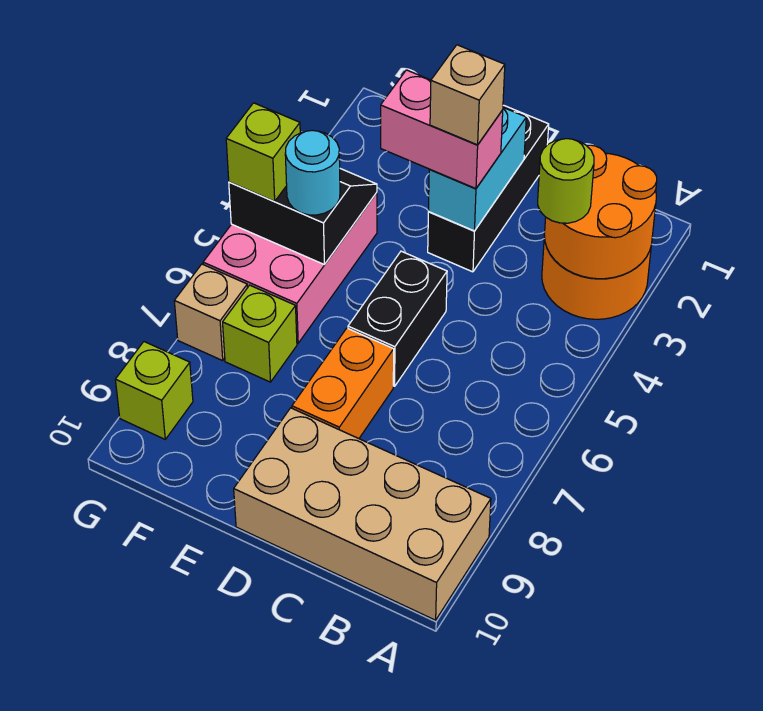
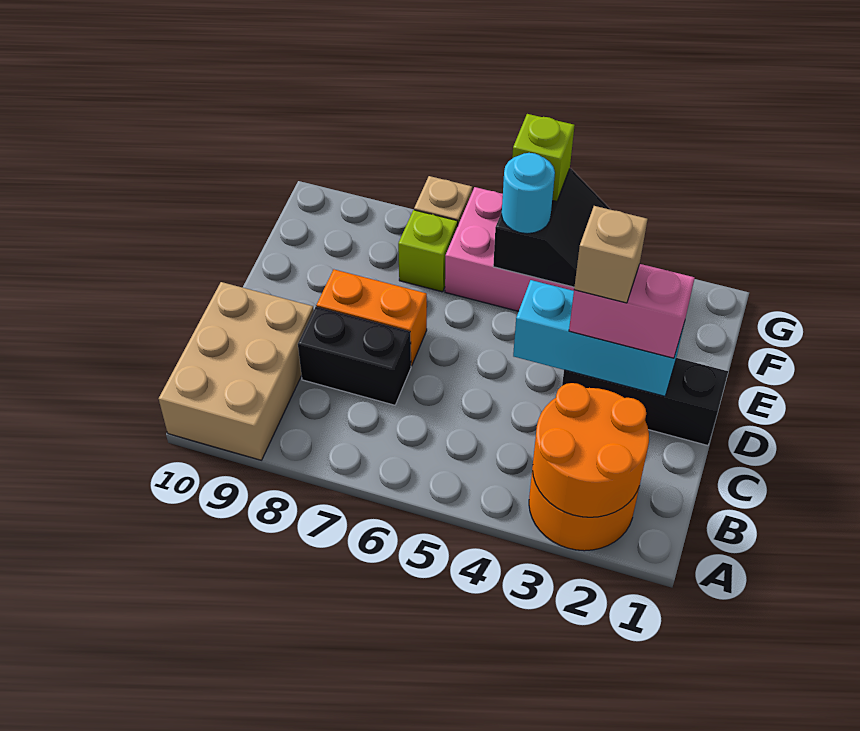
tan brick A9:D10 level 1 -> tan brick A9:C10 level 1
lime round brick B3 level 3 -> none
cyan brick D2:D3 level 2 -> cyan brick D2:D4 level 2
pink brick D3:E3 level 3 -> pink brick D2:D3 level 3
black brick D5:D6 level 1 -> black brick C7:C8 level 1
lime brick G9 level 1 -> none

